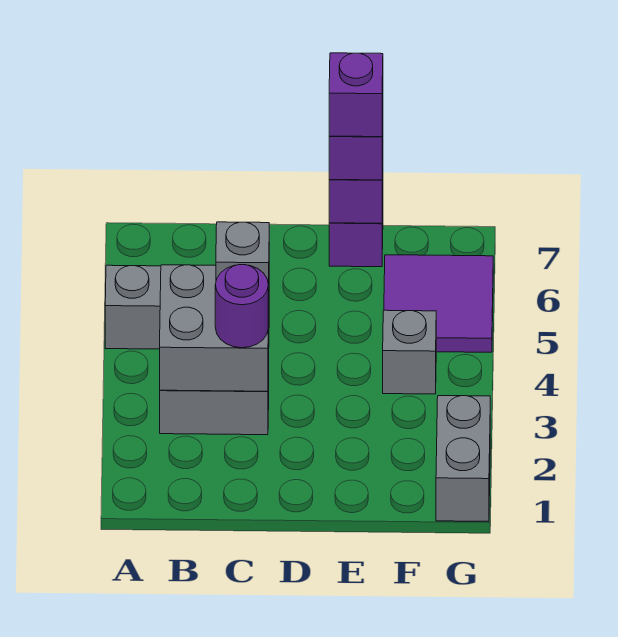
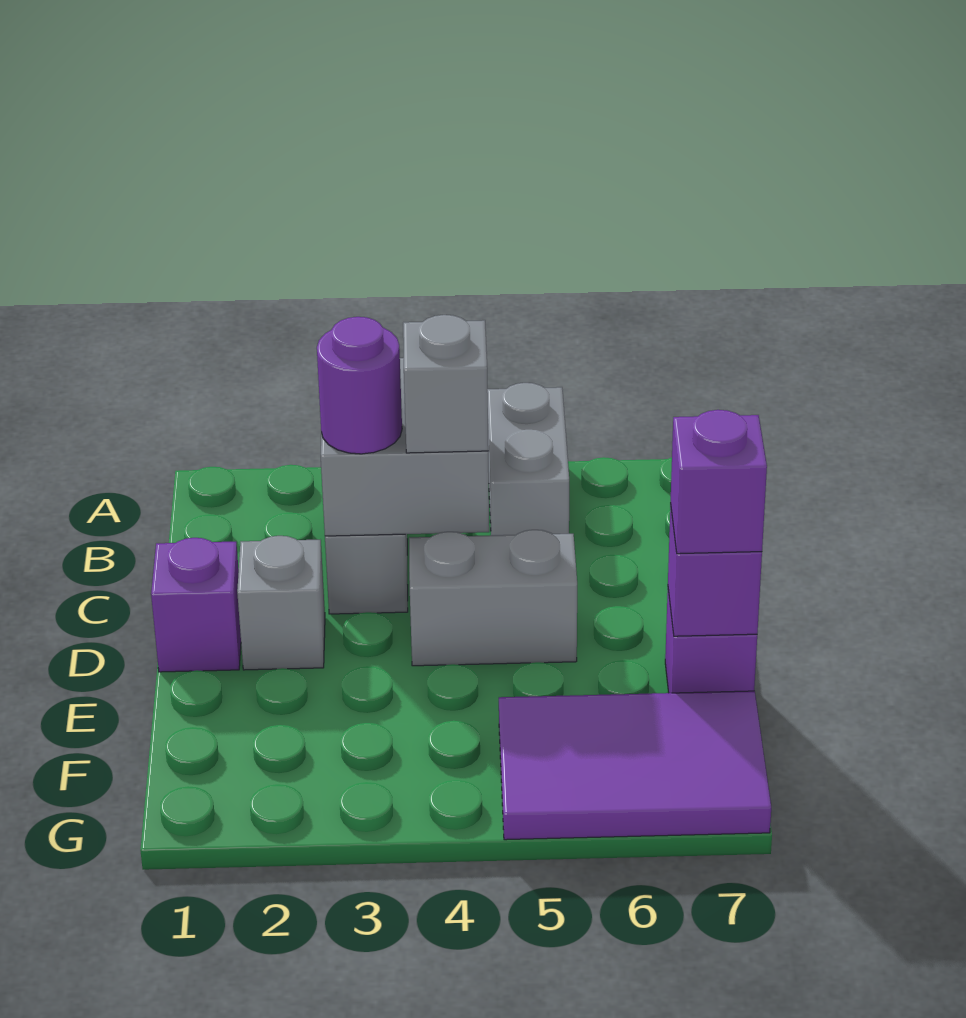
purple brick E7 level 4 -> purple brick D1 level 1
grey brick F4 level 1 -> grey brick D2 level 1
purple tile F5:G6 level 1 -> purple tile F5:G7 level 1
grey brick G1:G2 level 1 -> grey brick D4:D5 level 1

